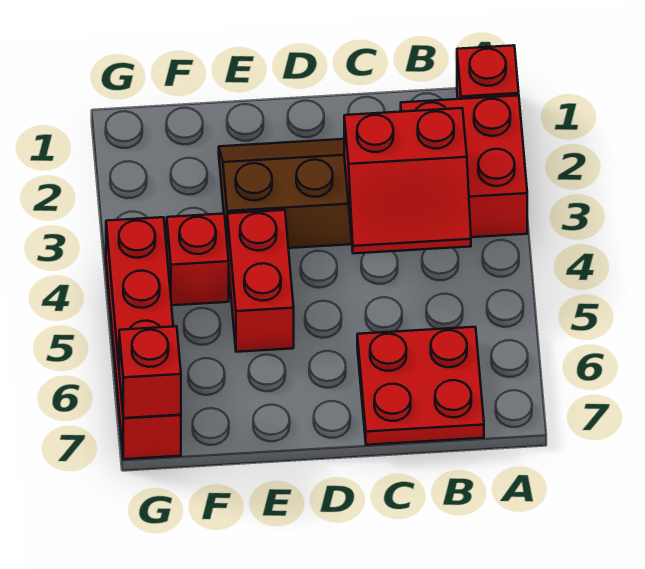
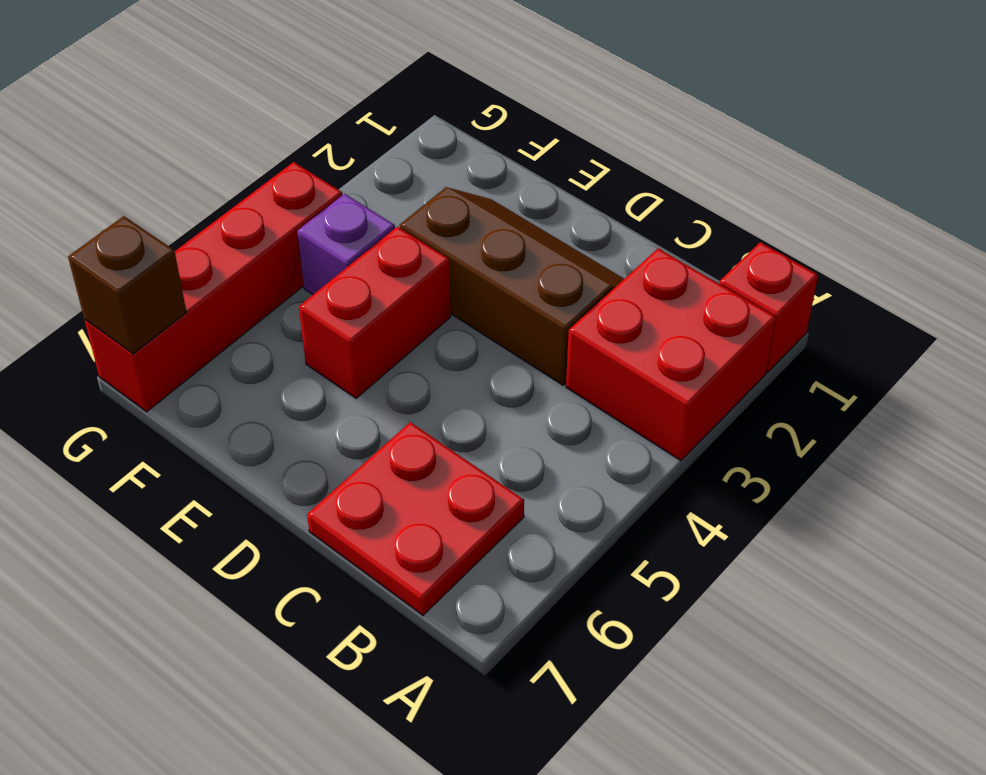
red slope B3:C4 level 2 top 3 -> none
red brick F4 level 1 -> purple brick F4 level 1
red brick G7 level 2 -> brown brick G7 level 2

